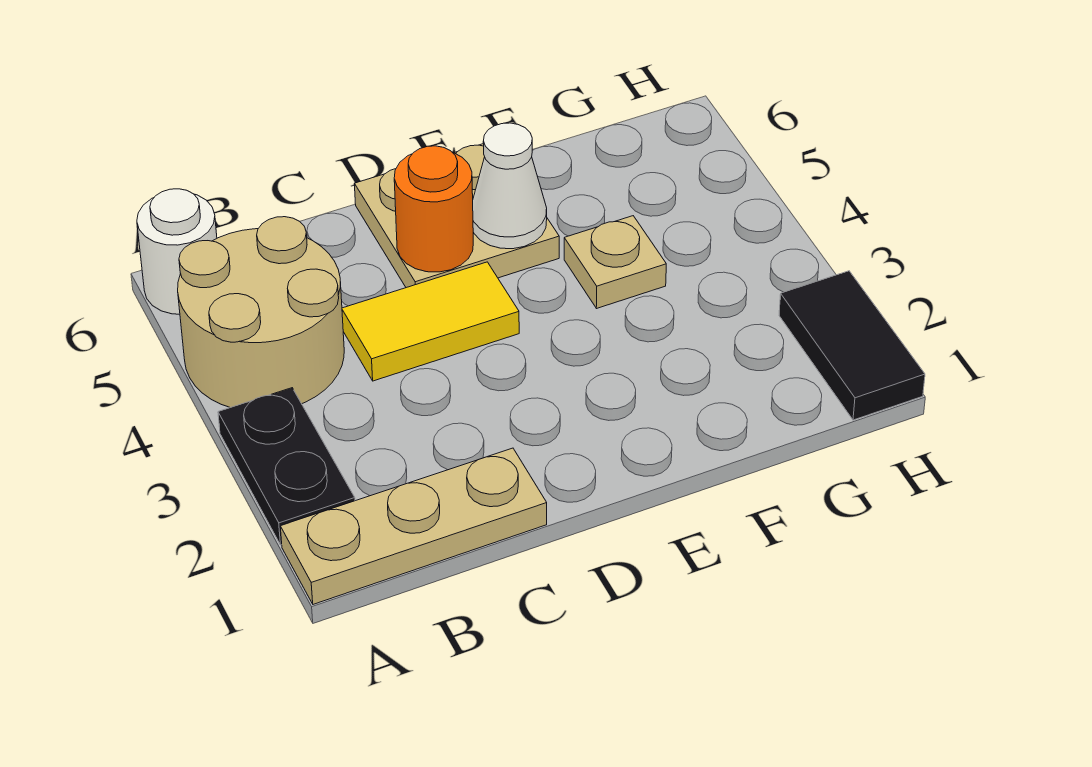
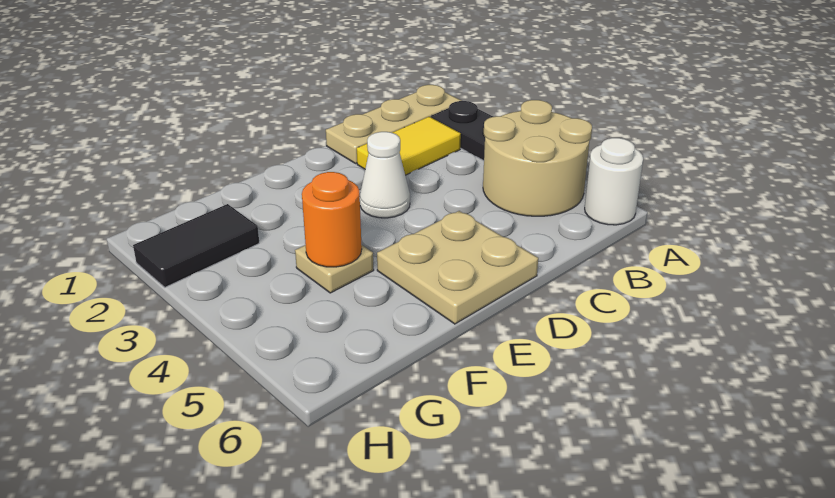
yellow tile C4:D4 level 1 -> yellow tile B2:C2 level 1
orange round brick D5 level 2 -> orange round brick F4 level 2
white cone E5 level 2 -> white cone D3 level 1
black tile H1:H2 level 1 -> black tile G2:H2 level 1

